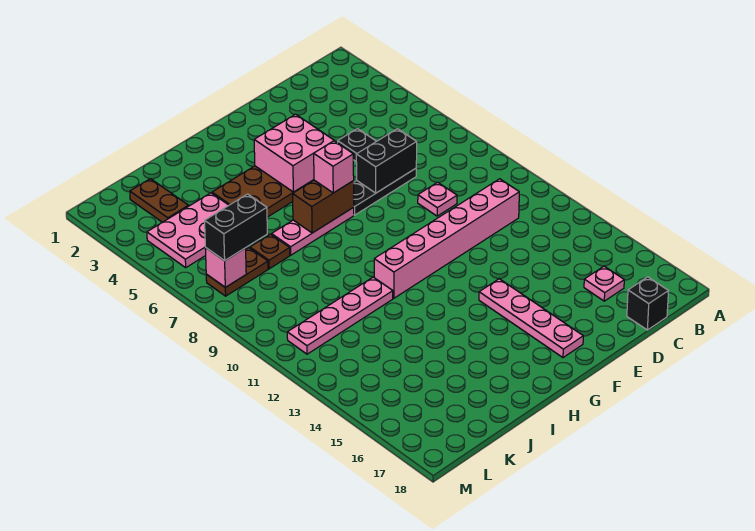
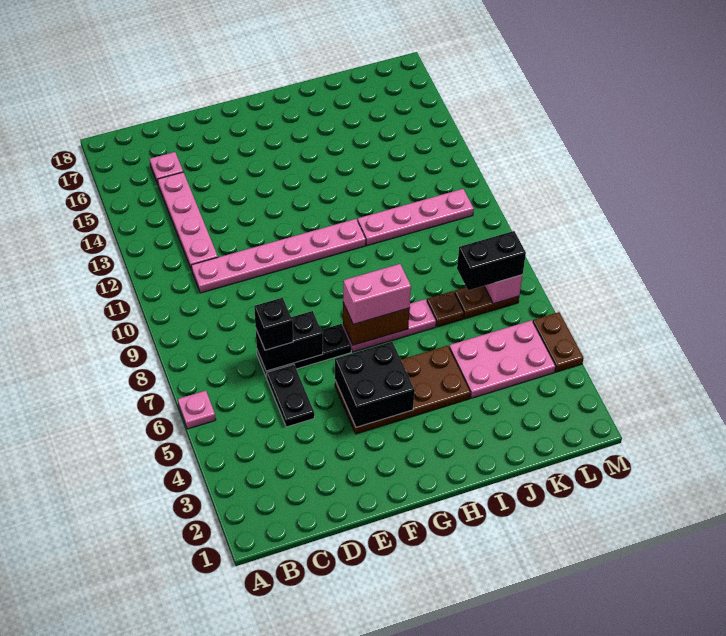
pink brick C11:H11 level 1 -> pink plate C11:H11 level 1
black brick C18 level 1 -> black brick D7 level 3
pink plate D9 level 1 -> pink plate A6 level 1
pink brick F4:G5 level 2 -> black brick F4:G5 level 2
pink plate F14:F17 level 1 -> pink plate C12:C15 level 1
pink brick G7 level 3 -> pink brick G7:H7 level 3
brown plate K2:K3 level 1 -> brown plate M4:M5 level 1

